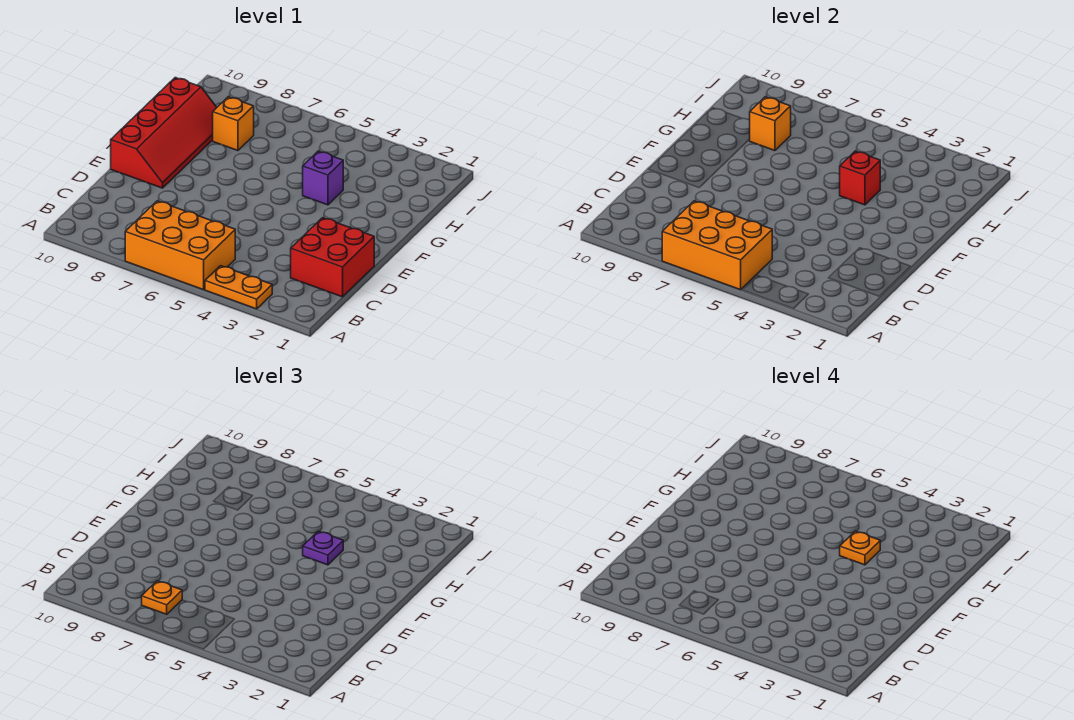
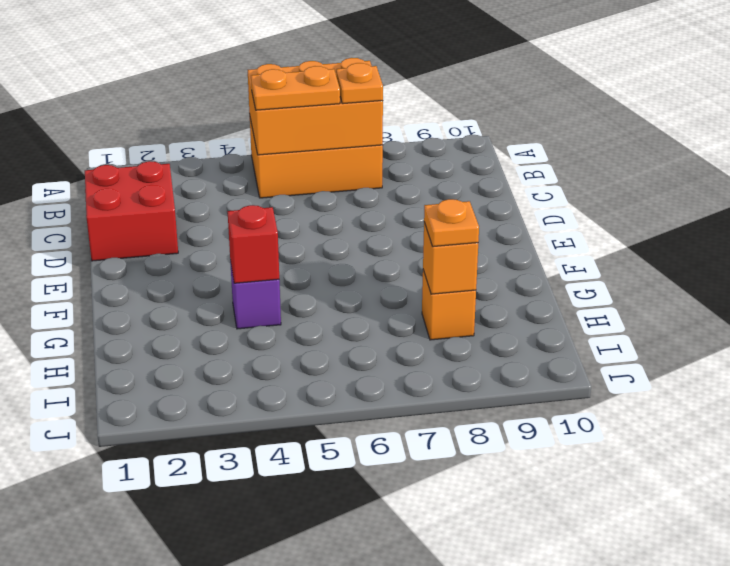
orange plate A3:A4 level 1 -> orange plate B5:B6 level 3
red slope E9:H10 level 1 top 10 -> none
purple plate G4 level 3 -> none
orange plate G4 level 4 -> orange plate H8 level 3

